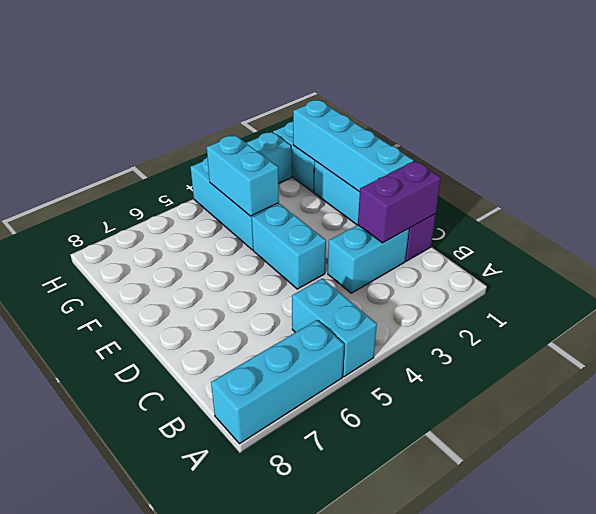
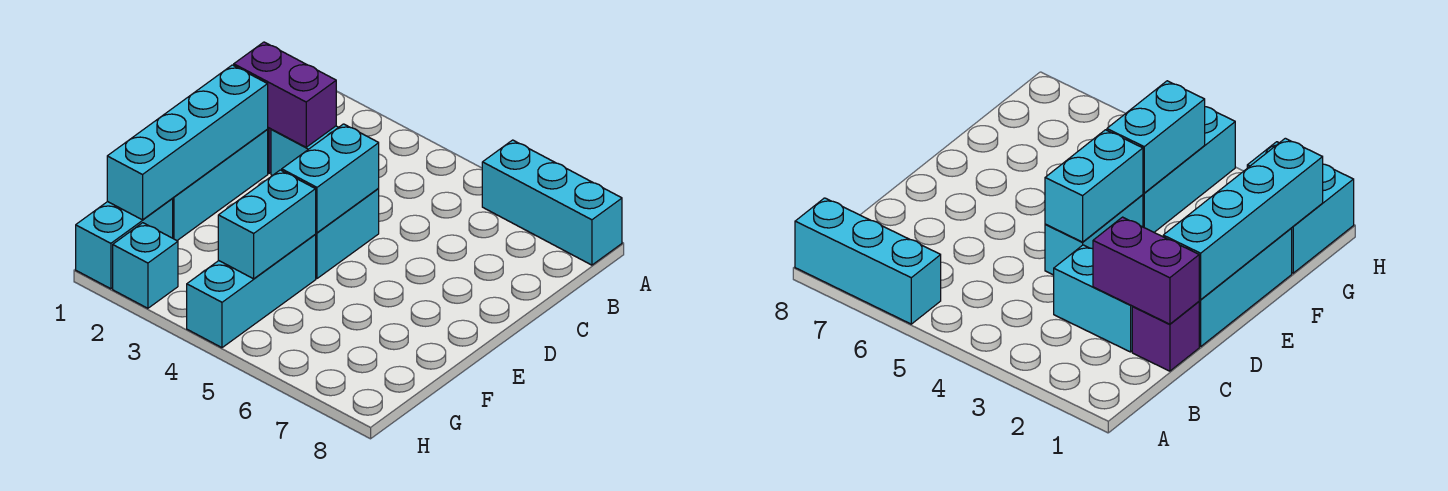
cyan brick A5:B5 level 1 -> cyan brick D4:E4 level 2

